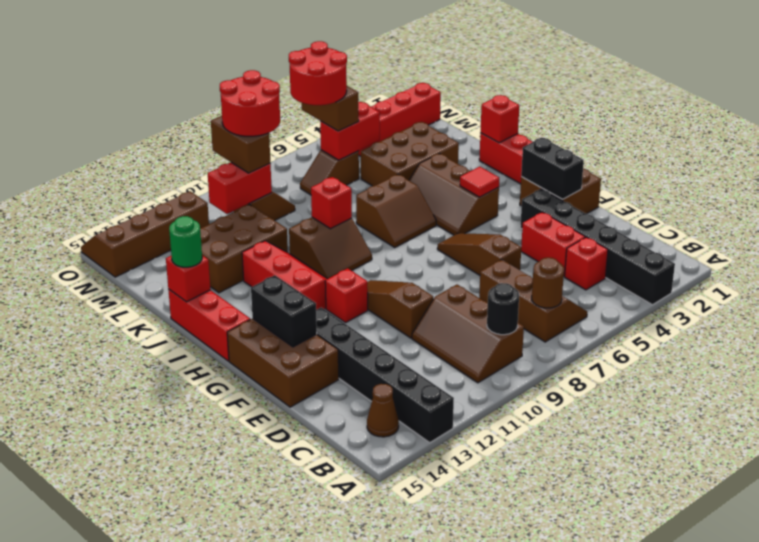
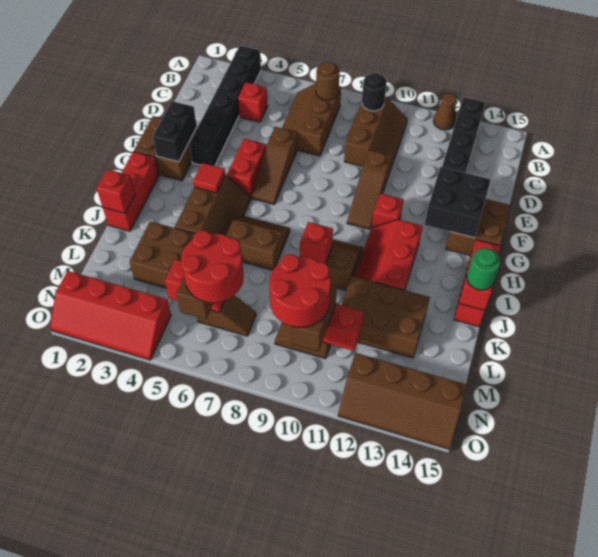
brown cone B14 level 1 -> brown cone A12 level 1
red brick D4:E4 level 1 -> red brick F5:G5 level 1
brown brick E14:G15 level 1 -> brown brick F14:G15 level 1
black brick F14:G14 level 2 -> black brick F13:G14 level 2

